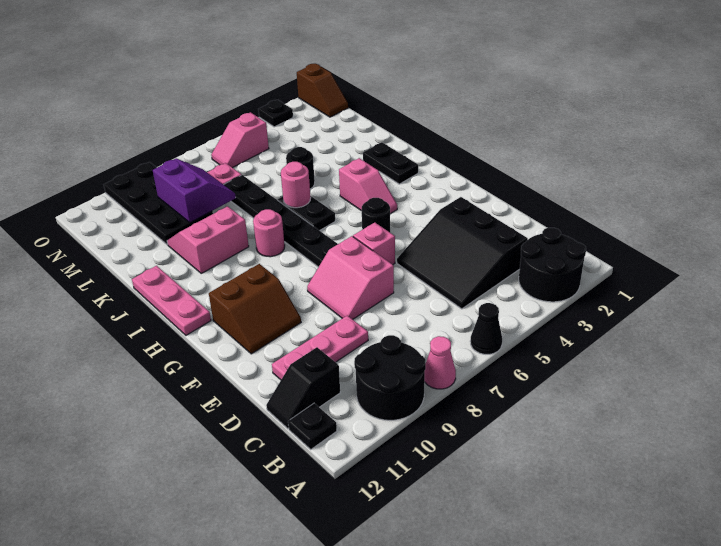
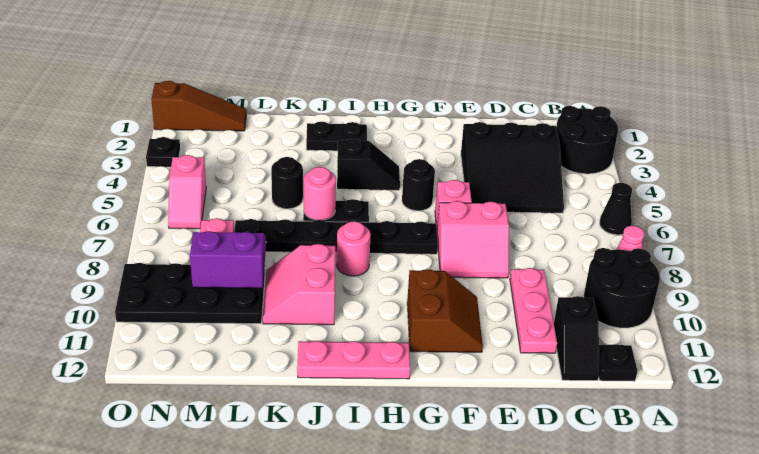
pink slope H4:I4 level 1 top I -> black slope H4:I4 level 1 top I
brown slope N1:O1 level 1 top O -> brown slope M1:O1 level 1 top O

